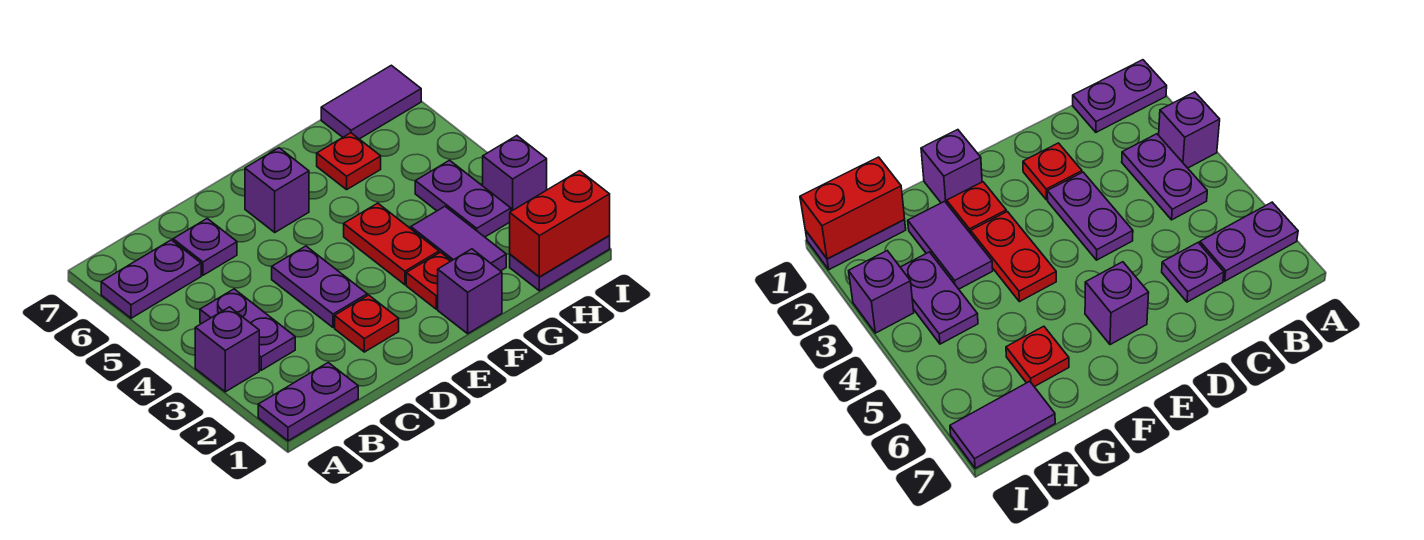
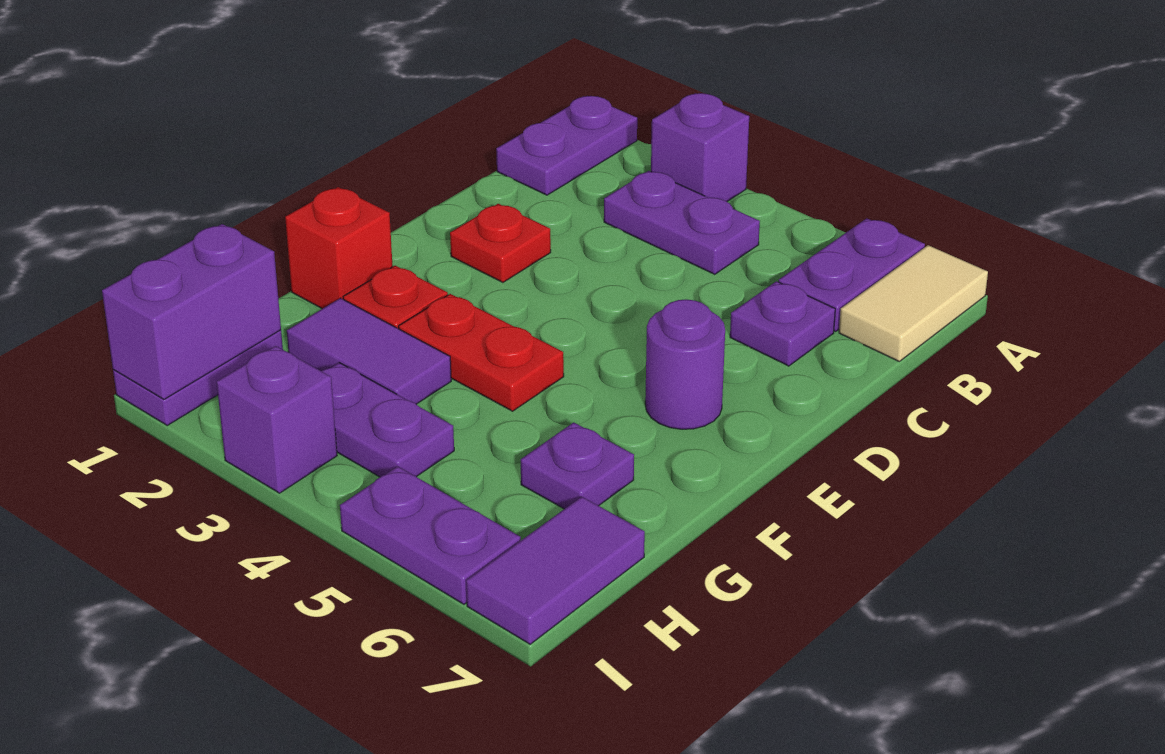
none -> tan tile A7:B7 level 1
purple plate D3:D4 level 1 -> purple plate I5:I6 level 1
purple brick E6 level 1 -> purple round brick E6 level 1
purple brick F1 level 1 -> red brick F1 level 1
red plate G6 level 1 -> purple plate G6 level 1
red brick H1:I1 level 2 -> purple brick H1:I1 level 2

